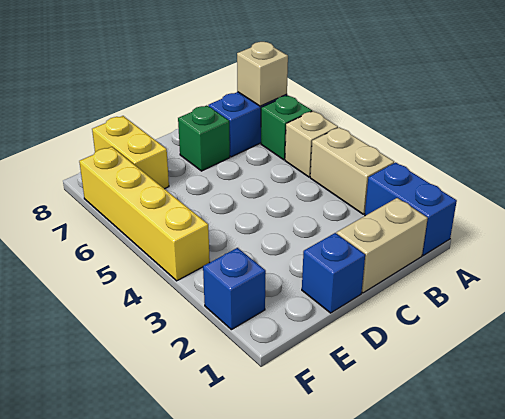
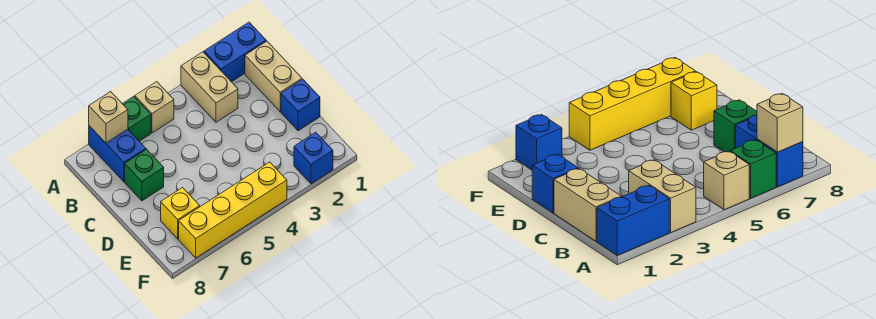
tan brick A3:A4 level 1 -> tan brick A3:B3 level 1
yellow brick E7:E8 level 1 -> yellow brick E7 level 1

